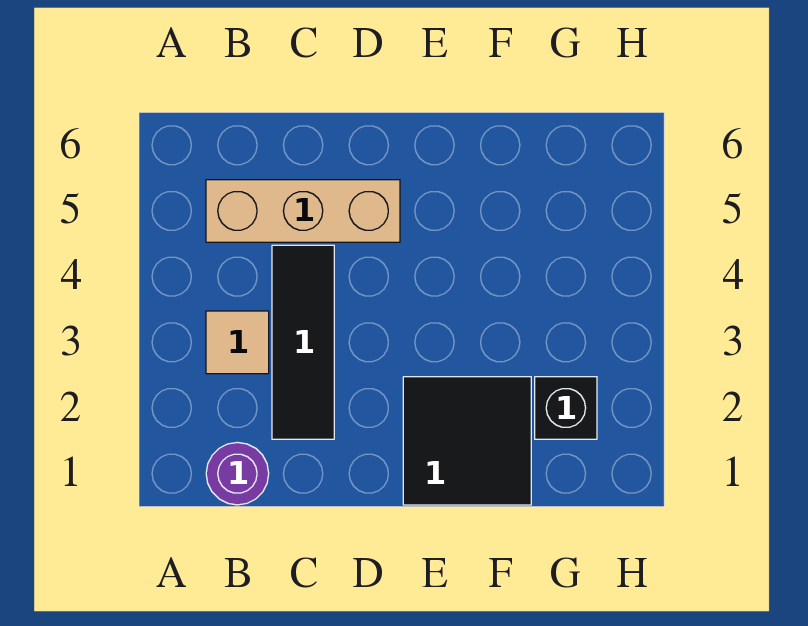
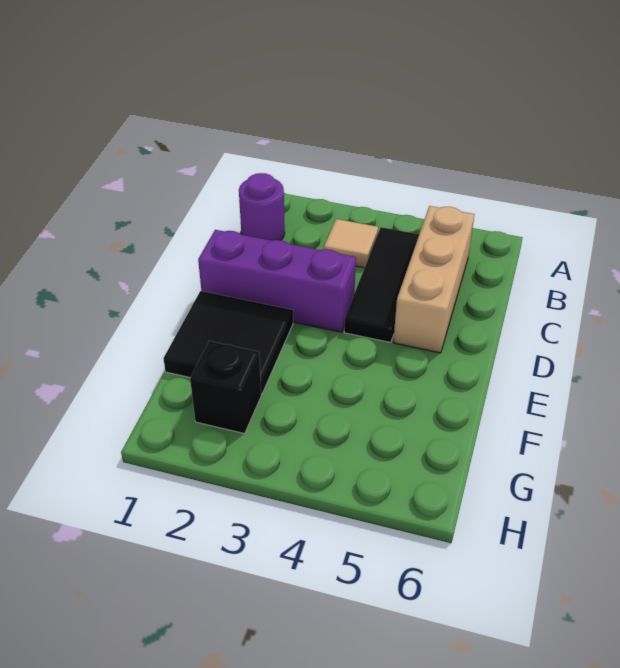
black tile C2:C4 level 1 -> black tile B4:D4 level 1
none -> purple brick D1:D3 level 1

